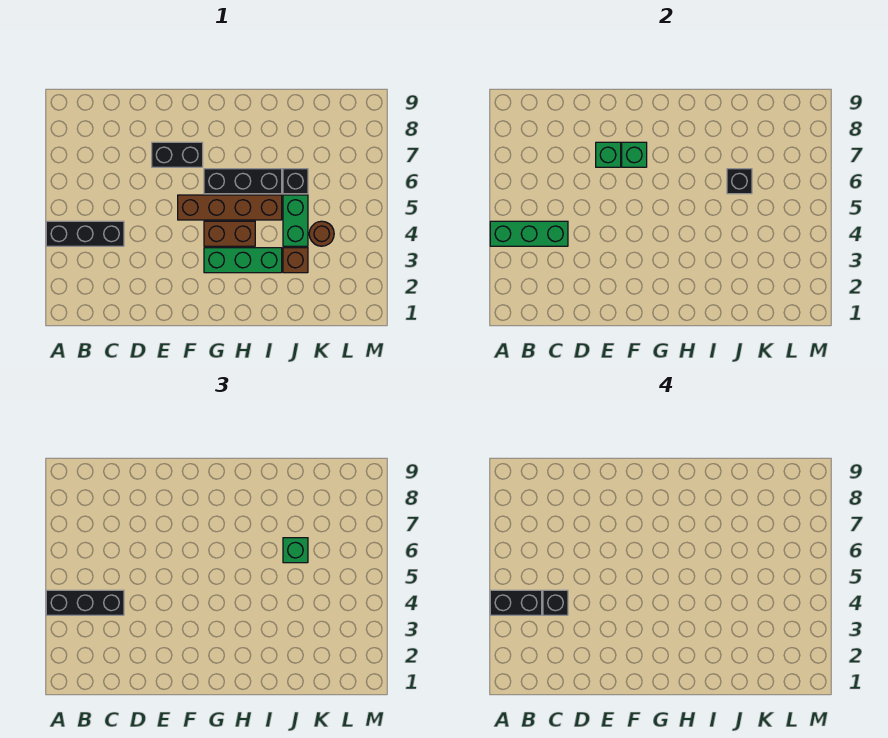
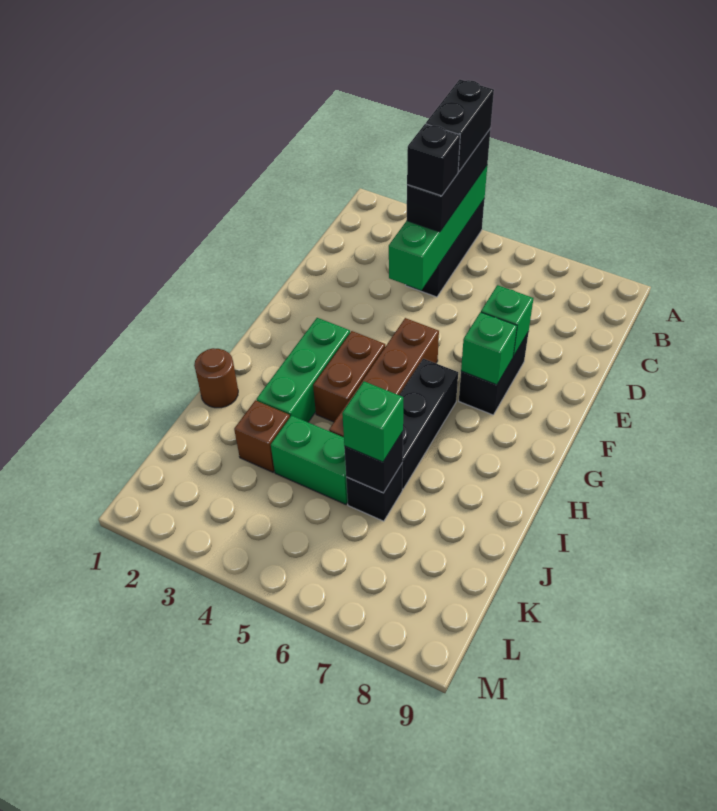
green brick A4:C4 level 2 -> green brick A4:D4 level 2
brown round brick K4 level 1 -> brown round brick I1 level 1

